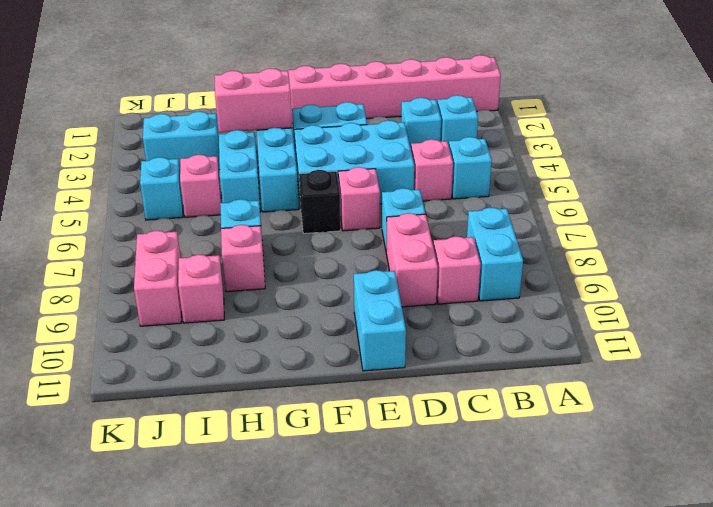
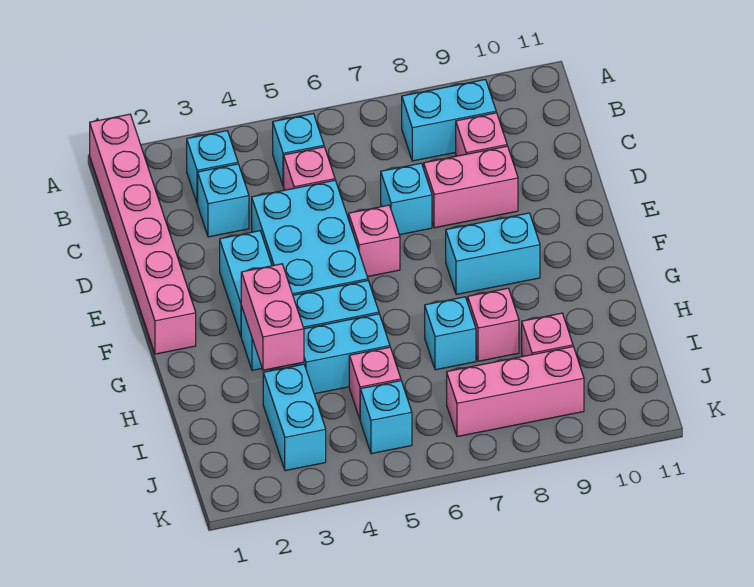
cyan brick E10:E11 level 1 -> cyan brick F8:F9 level 1
black brick F6 level 1 -> none
pink brick J8:J9 level 1 -> pink brick J7:J9 level 1

